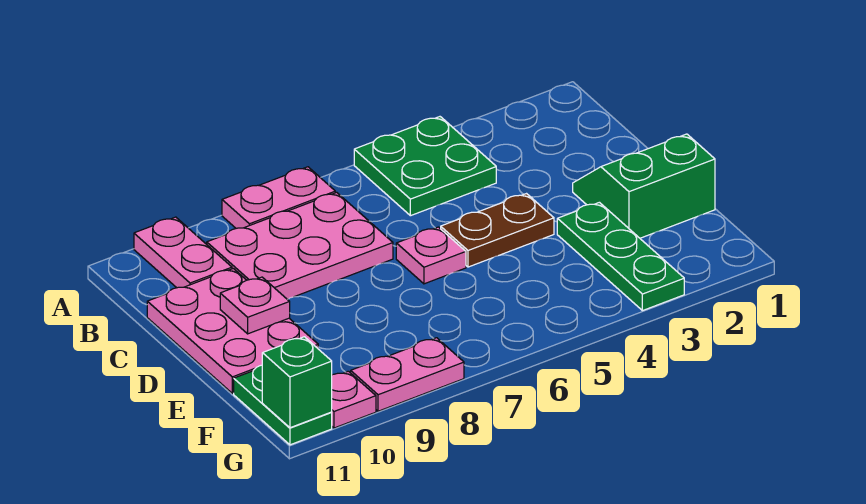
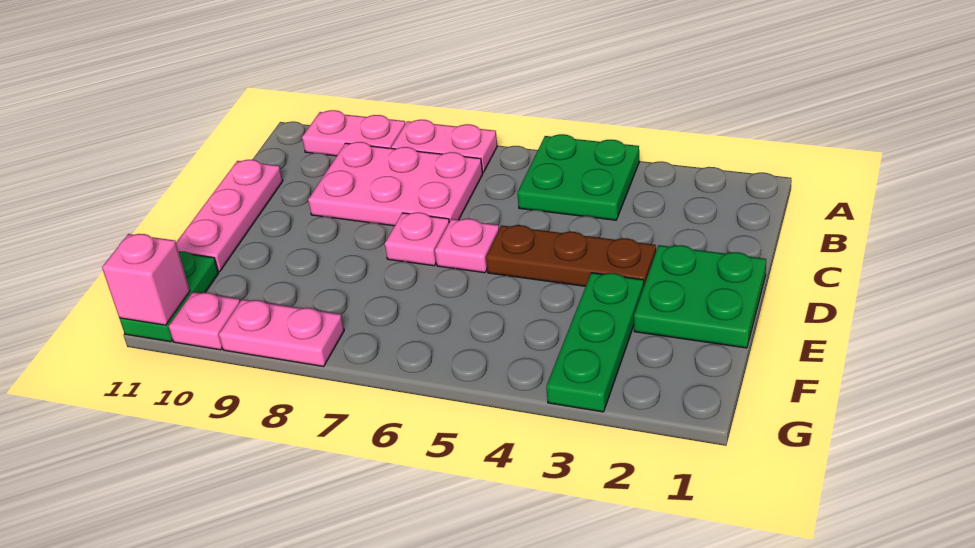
pink plate A10:B10 level 1 -> pink plate A9:A10 level 1
pink plate C10:E11 level 1 -> pink plate C11:E11 level 1
green slope D1:E2 level 1 top E -> green plate D1:E2 level 1
brown plate D4:D5 level 1 -> brown plate D3:D5 level 1
pink plate D10 level 2 -> pink plate D7 level 1
green brick G11 level 2 -> pink brick G11 level 2

